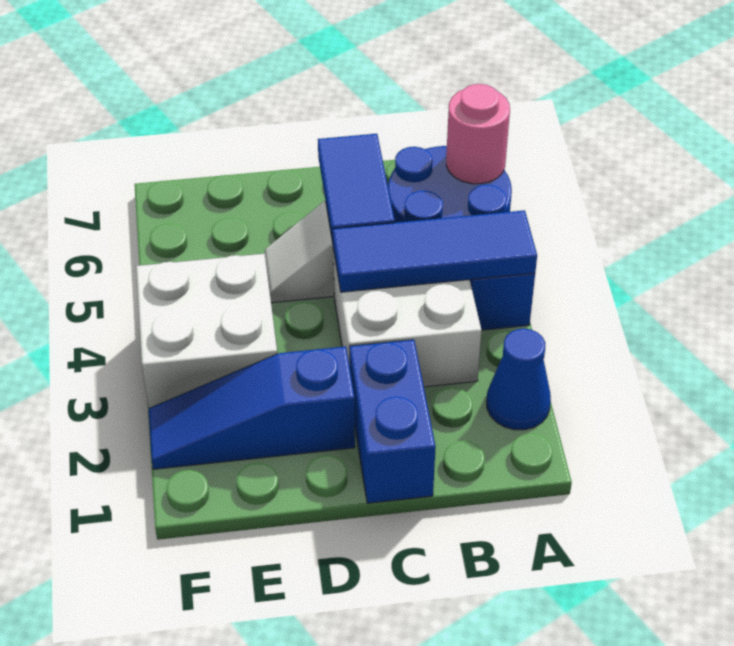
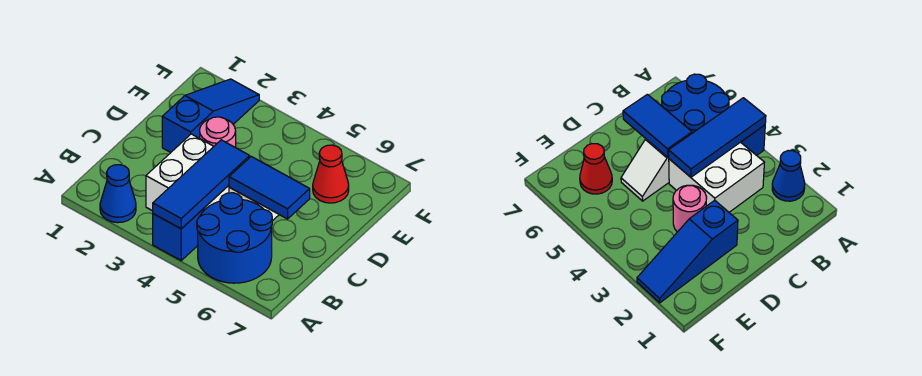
pink round brick A6 level 2 -> pink round brick D3 level 1
blue brick C1:C2 level 1 -> none
white brick E3:F4 level 1 -> none
none -> red cone E6 level 1

